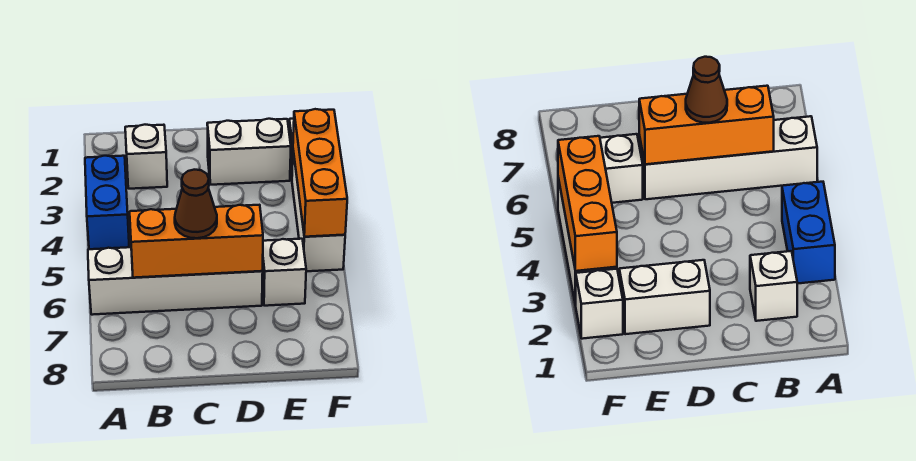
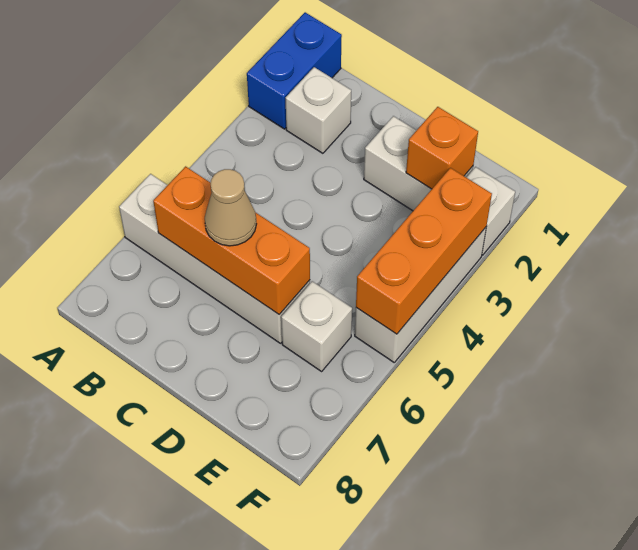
blue brick A3:A4 level 1 -> blue brick A1:A2 level 1
brown cone C6 level 3 -> tan cone C6 level 3
none -> orange brick E2 level 2

